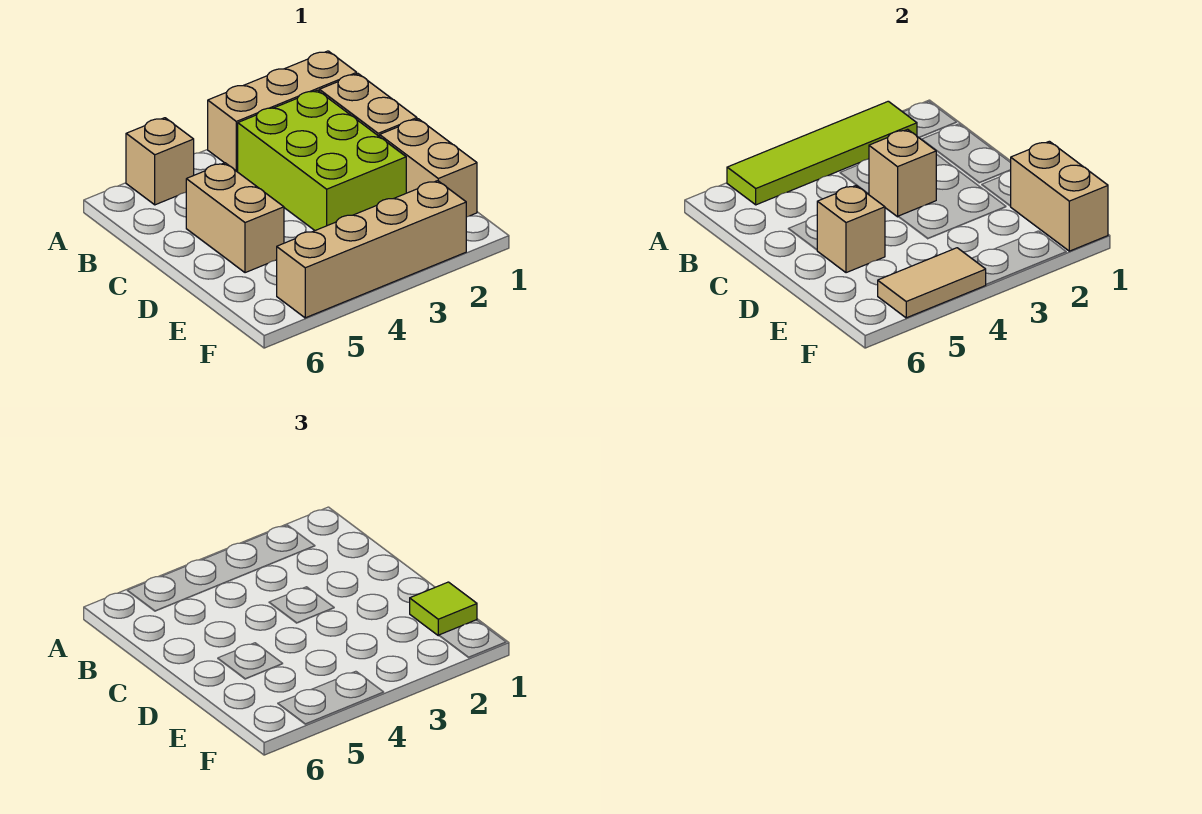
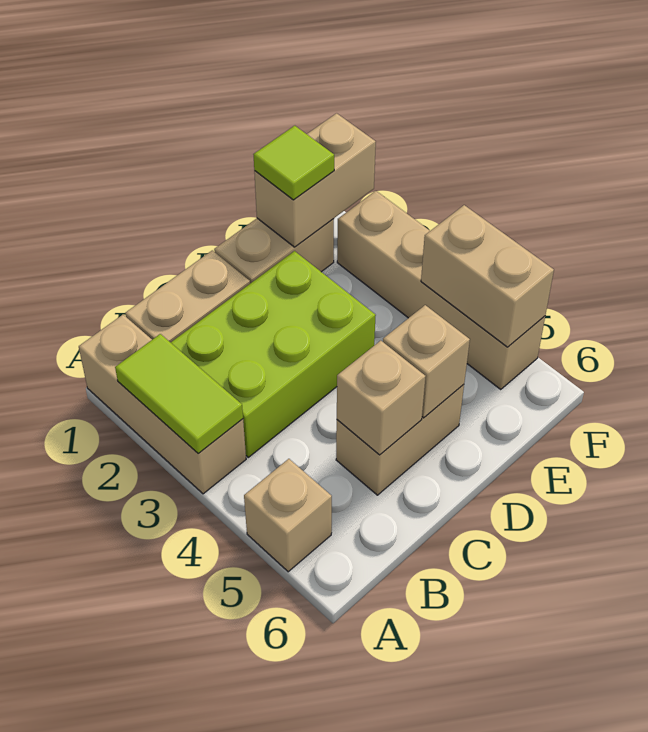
lime tile A2:A5 level 2 -> lime tile A2:A3 level 2
tan brick C3 level 2 -> tan brick C5 level 2
tan tile F4:F5 level 2 -> tan brick F4:F5 level 2

